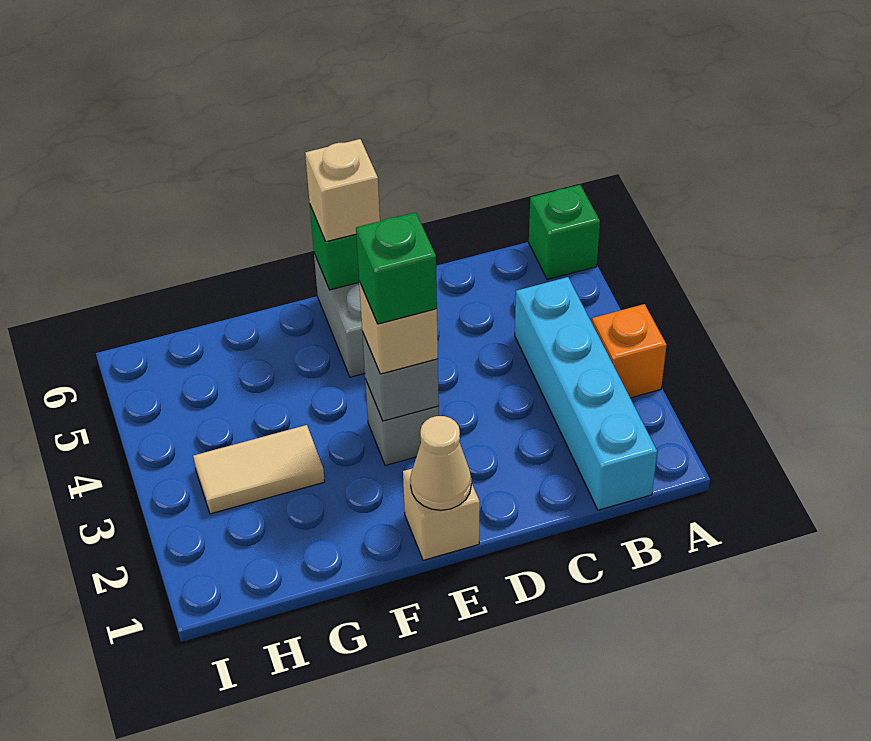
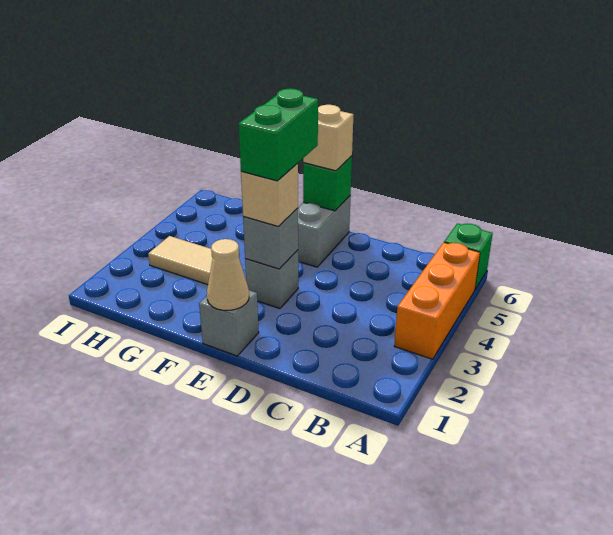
orange brick A3 level 1 -> orange brick A3:A5 level 1
cyan brick B1:B4 level 1 -> none
tan brick E1 level 1 -> grey brick E1 level 1
green brick E3 level 4 -> green brick E3:E4 level 4

